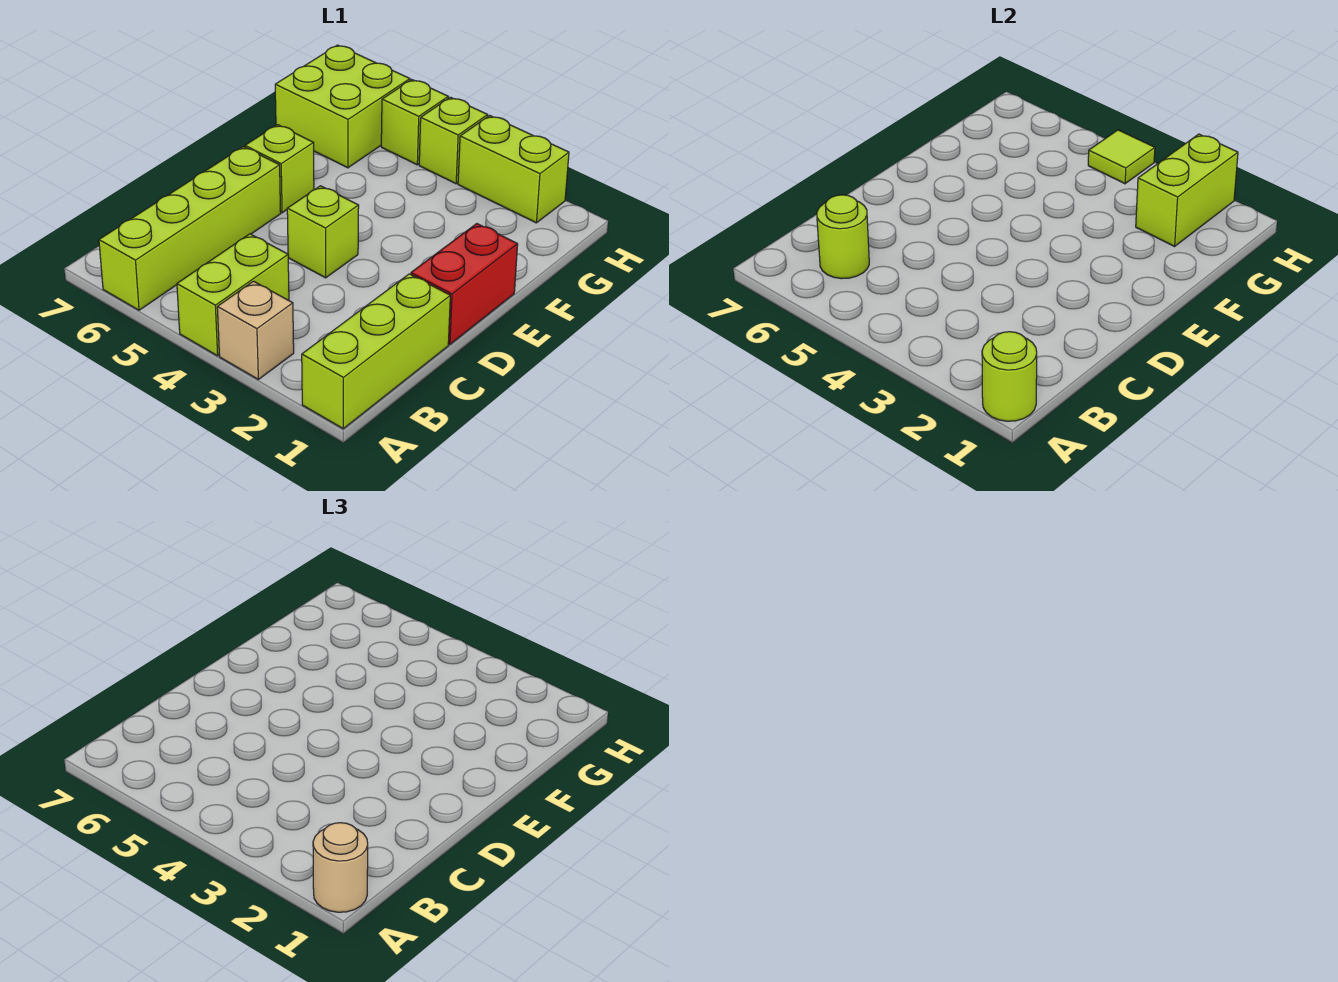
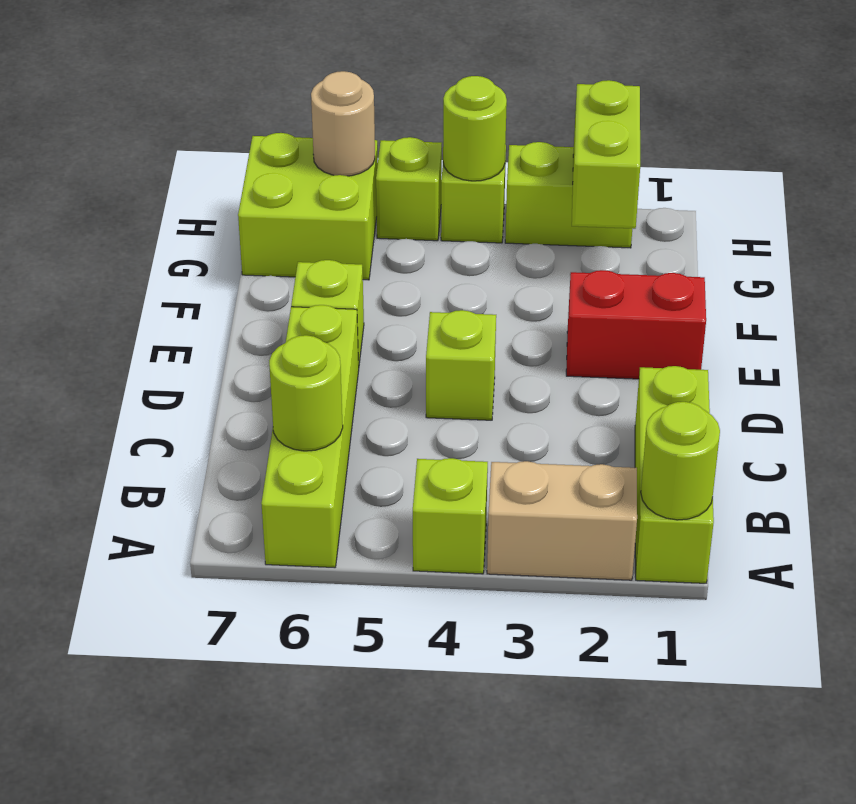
tan round brick A1 level 3 -> tan round brick H6 level 2
tan brick A3 level 1 -> tan brick A2:A3 level 1
lime brick A4:B4 level 1 -> lime brick A4 level 1
red brick D1:E1 level 1 -> red brick E1:E2 level 1
lime tile H4 level 2 -> lime round brick H4 level 2

